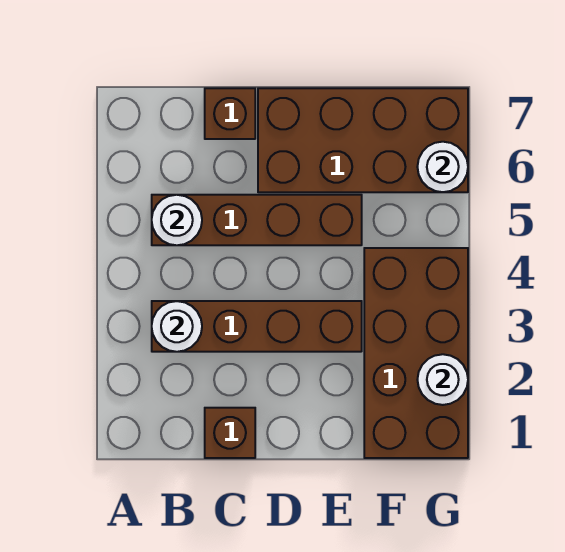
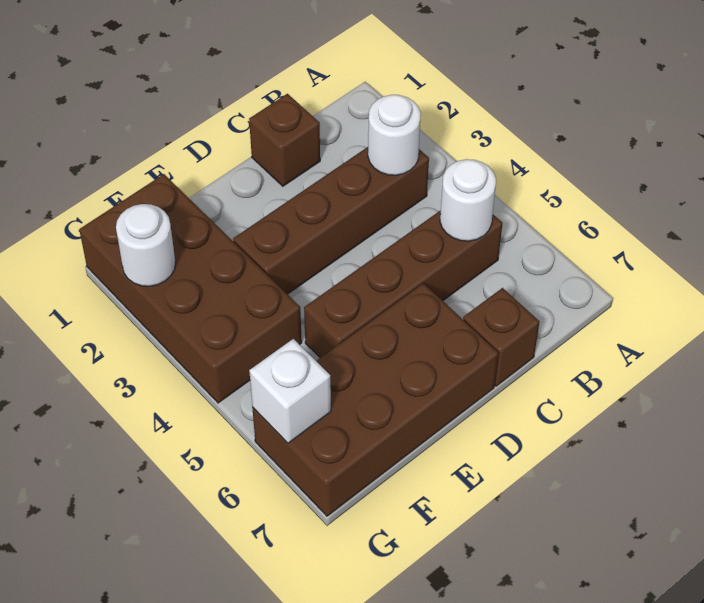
white round brick G6 level 2 -> white brick G6 level 2

